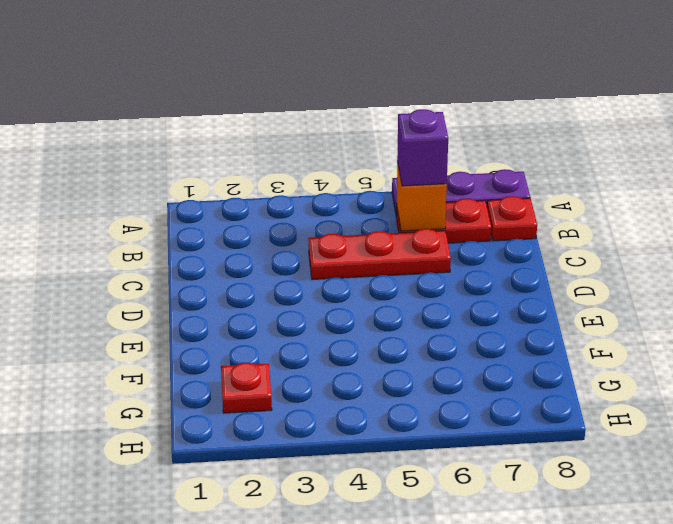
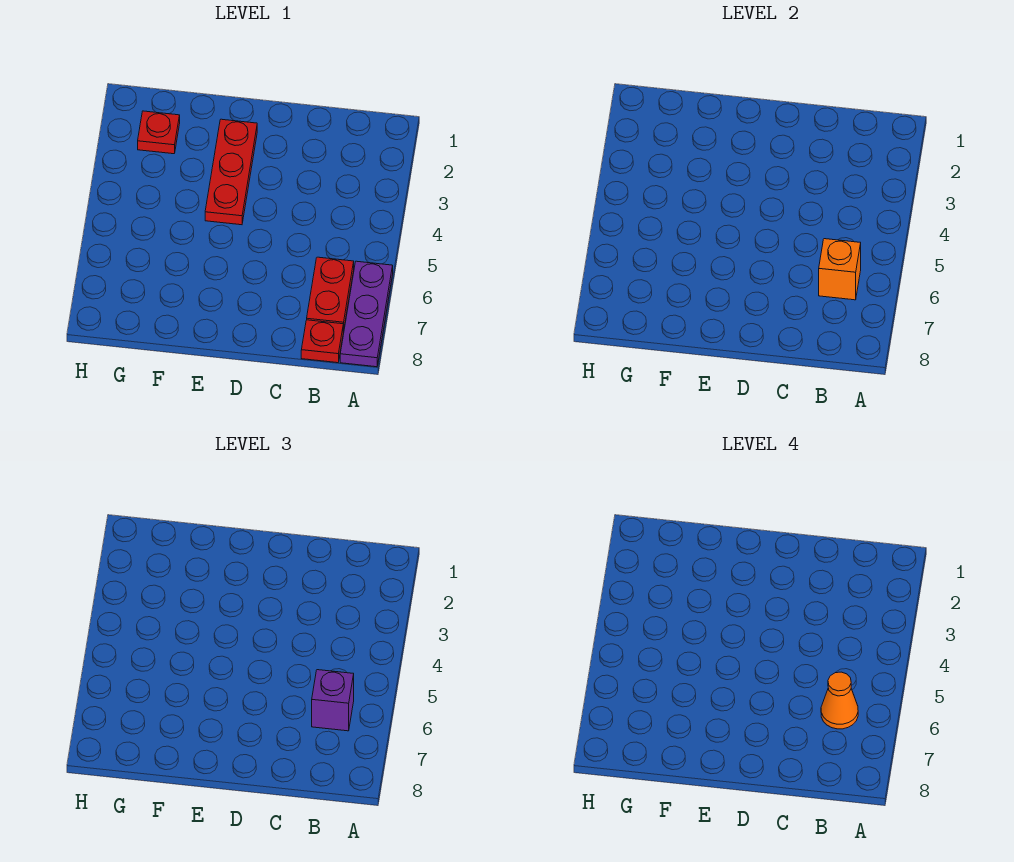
none -> orange cone B6 level 4
red plate C4:C6 level 1 -> red plate E2:E4 level 1

